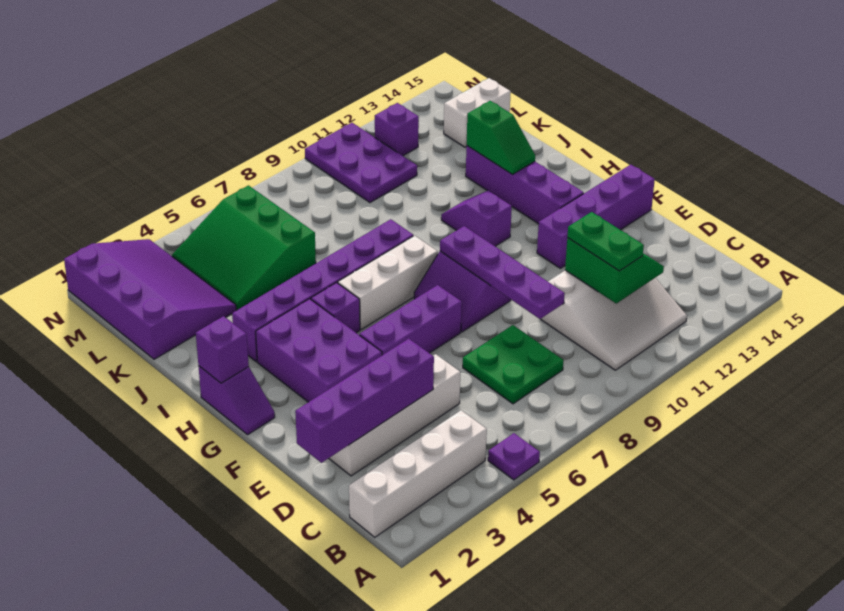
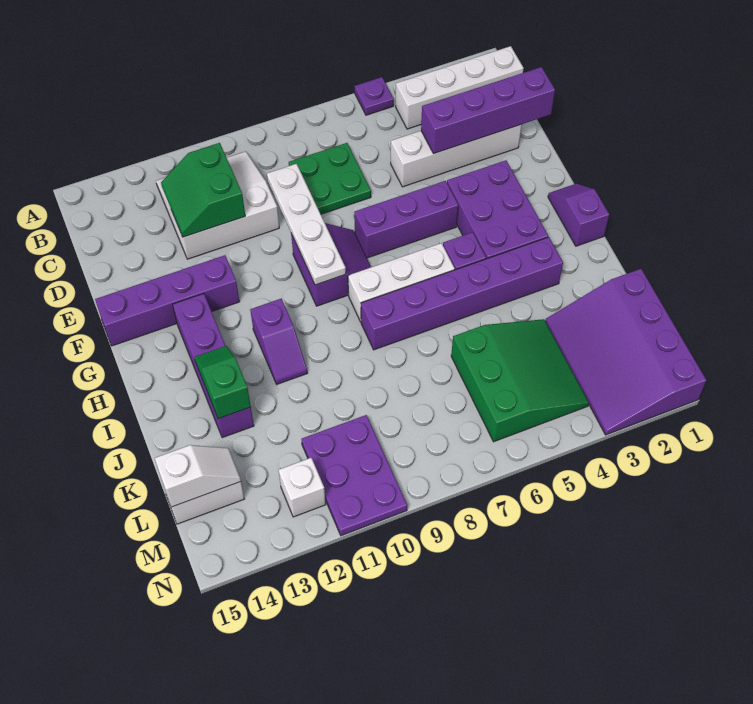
green plate C11:D11 level 3 -> none
purple plate D9:G9 level 2 -> white plate D9:G9 level 2
purple brick H1 level 2 -> none
none -> white slope L14:L15 level 2 top 15
purple brick M12 level 1 -> white brick M12 level 1

